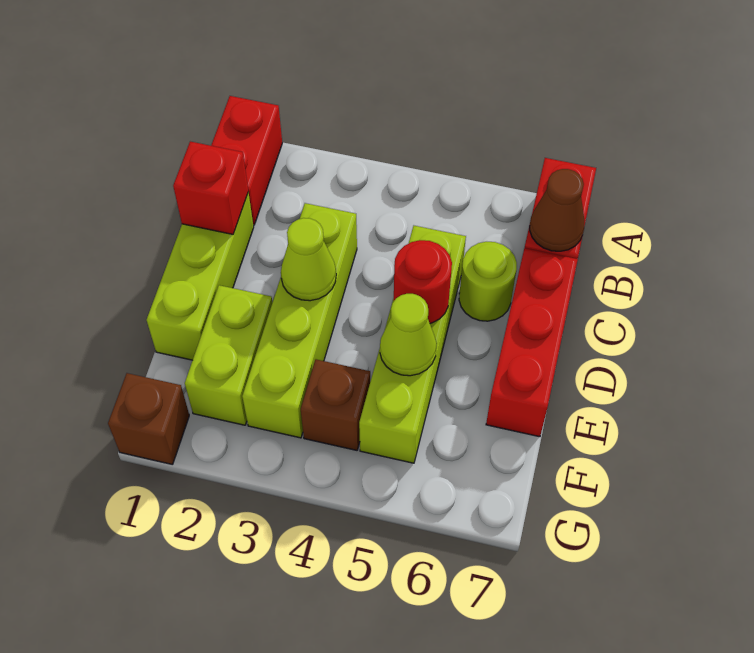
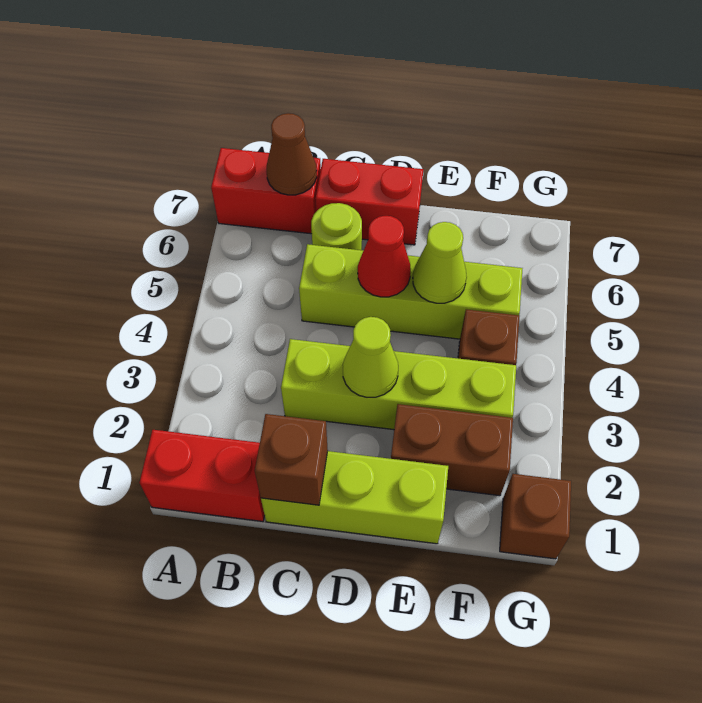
red brick C1 level 2 -> brown brick C1 level 2
red brick C7:E7 level 1 -> red brick C7:D7 level 1
red round brick D5 level 2 -> red cone D5 level 2
lime brick E2:F2 level 1 -> brown brick E2:F2 level 1

